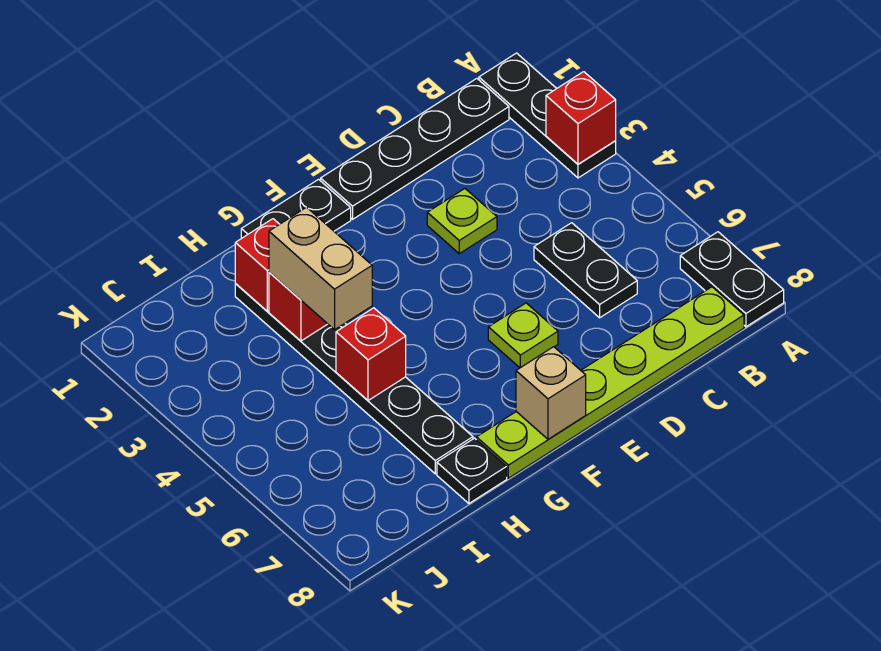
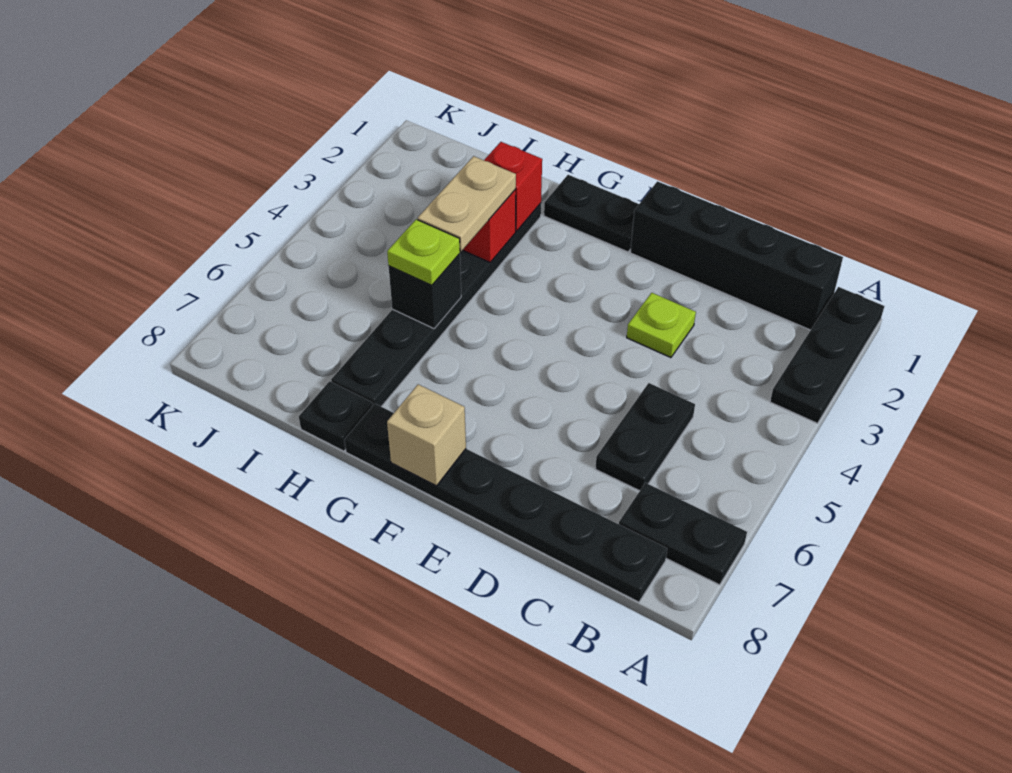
red brick A3 level 2 -> none
black plate A7:A8 level 1 -> black plate A7:B7 level 1
black plate B1:E1 level 1 -> black brick B1:E1 level 1
lime plate B8:G8 level 1 -> black plate B8:G8 level 1
lime plate E6 level 1 -> lime plate H5 level 3
tan brick H3:H4 level 3 -> tan plate H3:H4 level 3
red brick H5 level 2 -> black brick H5 level 2

